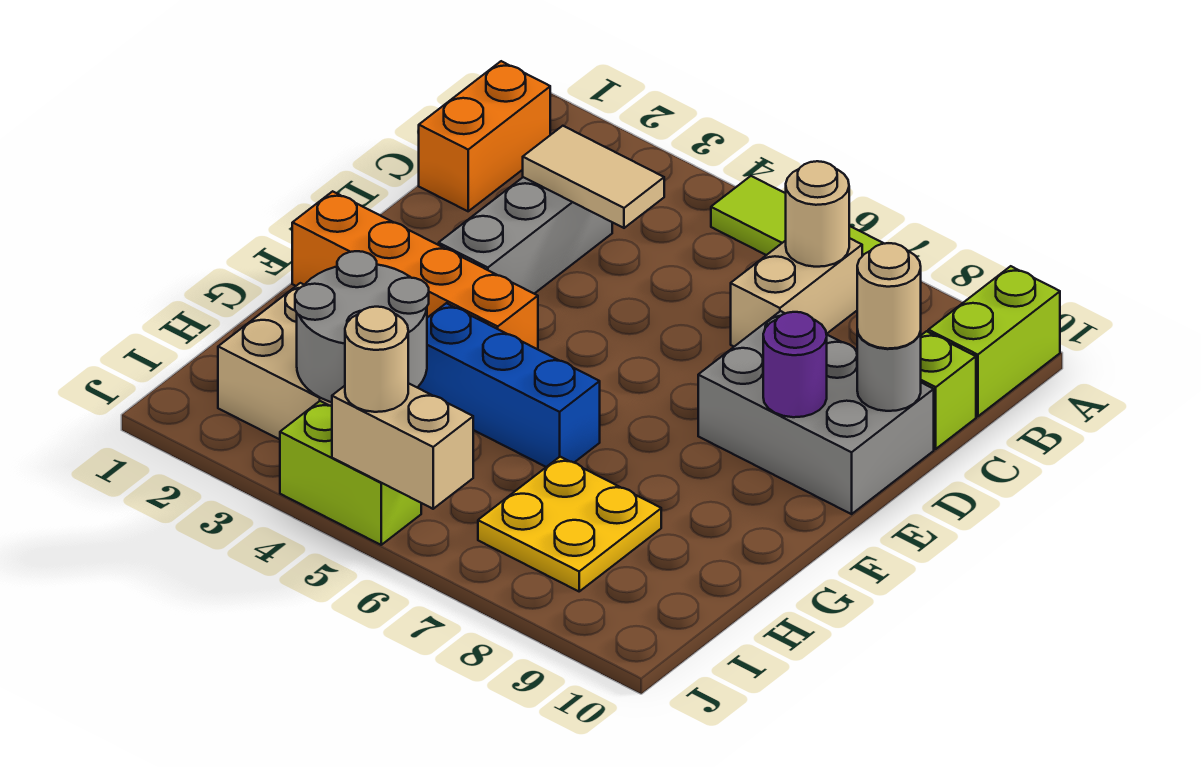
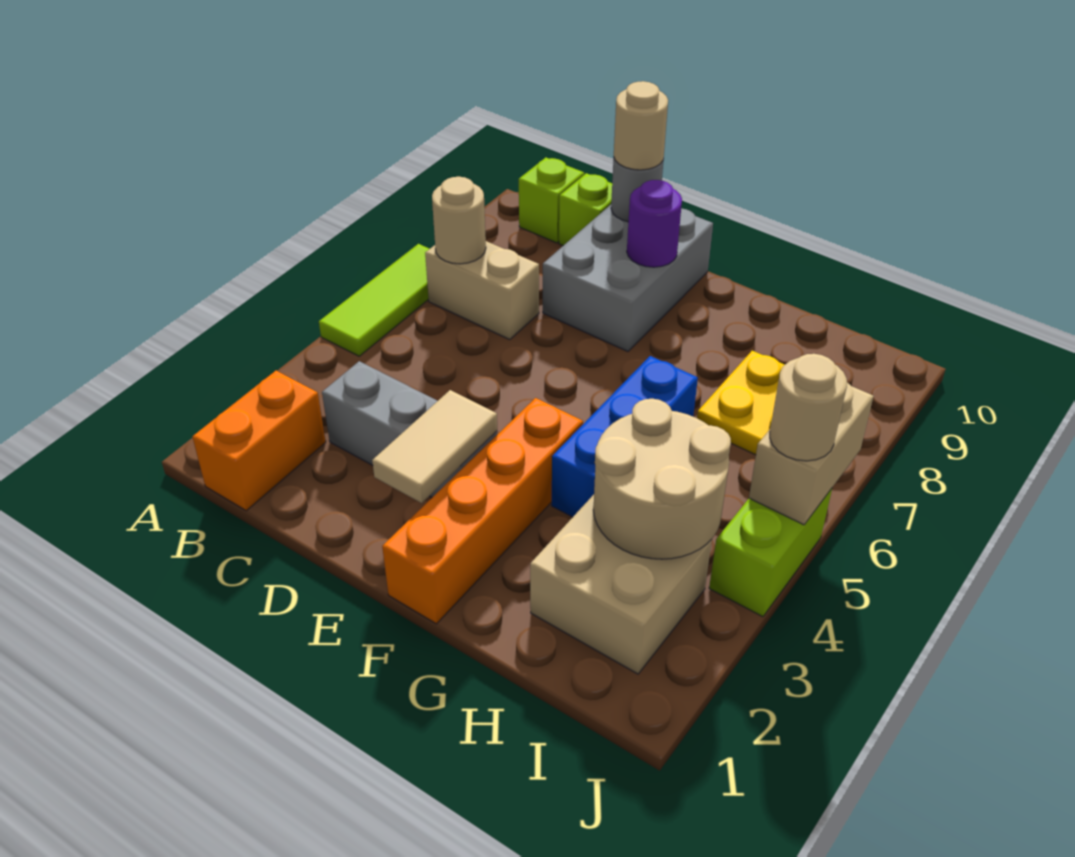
lime brick A10:B10 level 1 -> lime brick B10 level 1
orange brick B1:C1 level 1 -> orange brick B1:B2 level 1
tan tile C3:C4 level 2 -> tan tile E2:E3 level 2
grey round brick H3:I4 level 2 -> tan round brick H3:I4 level 2

